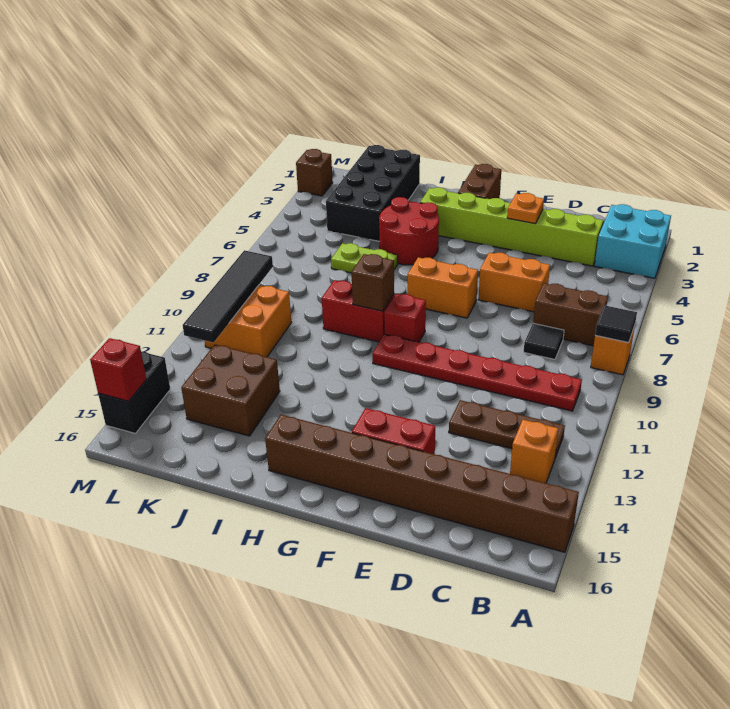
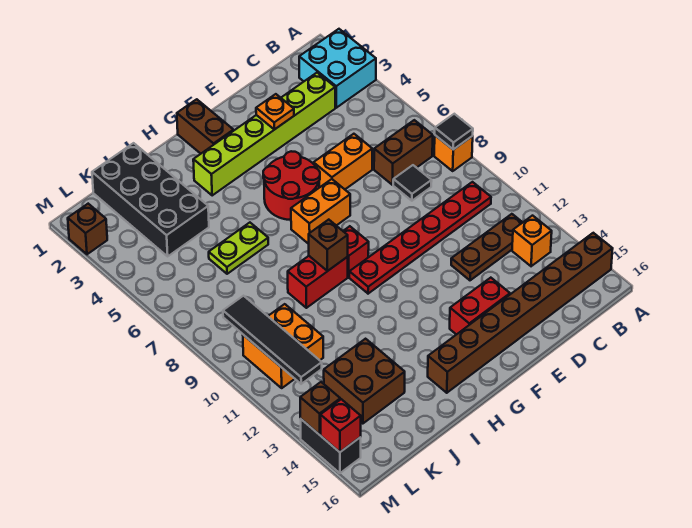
red round brick H4:I5 level 1 -> red round brick F5:G6 level 1
none -> brown brick M14 level 2

